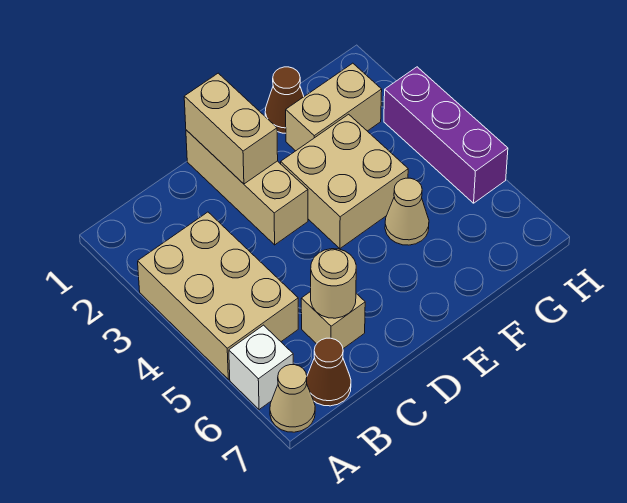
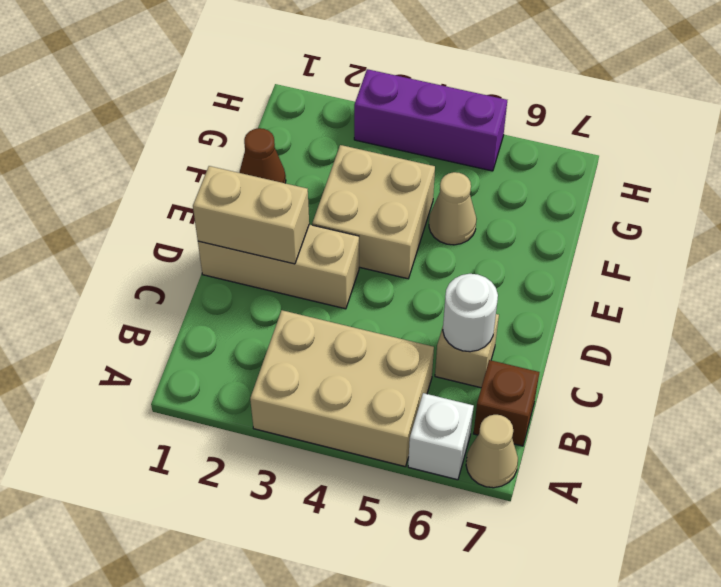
brown cone B7 level 1 -> brown brick B7 level 1
tan round brick C6 level 2 -> white round brick C6 level 2
tan brick F2:G2 level 1 -> none

